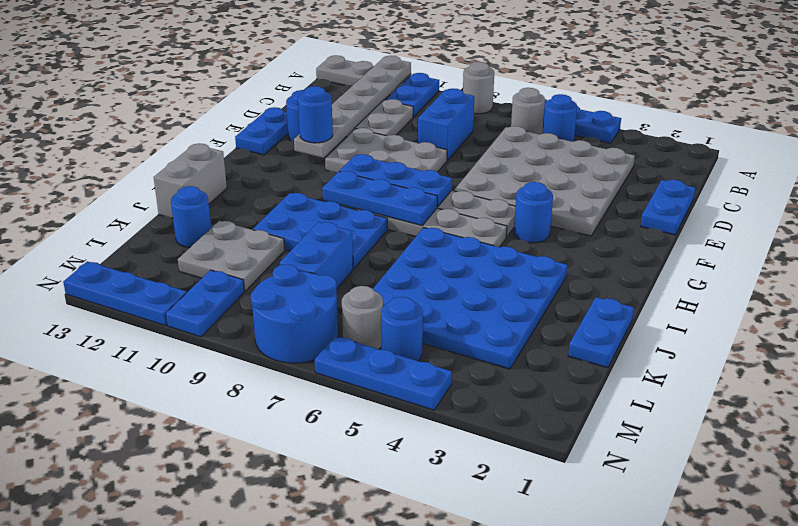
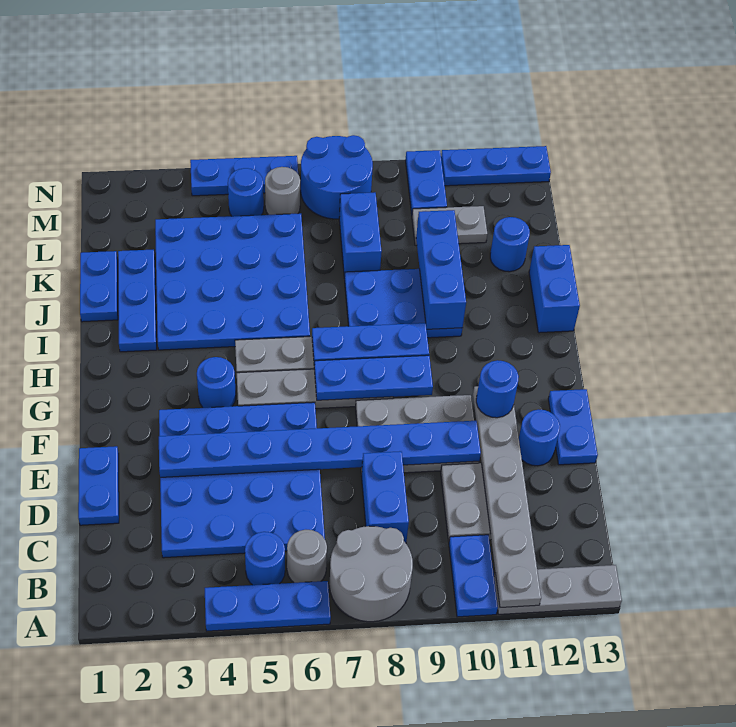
grey round brick A8 level 1 -> grey round brick A7:B8 level 1
grey plate C3:F6 level 1 -> blue plate C3:F6 level 1
none -> blue plate E3:E10 level 2
none -> blue plate I2:K2 level 1
none -> blue brick I10:K10 level 2
grey brick I13:J13 level 1 -> blue brick I13:J13 level 1
grey plate K10:L11 level 1 -> grey plate L10:L11 level 1

